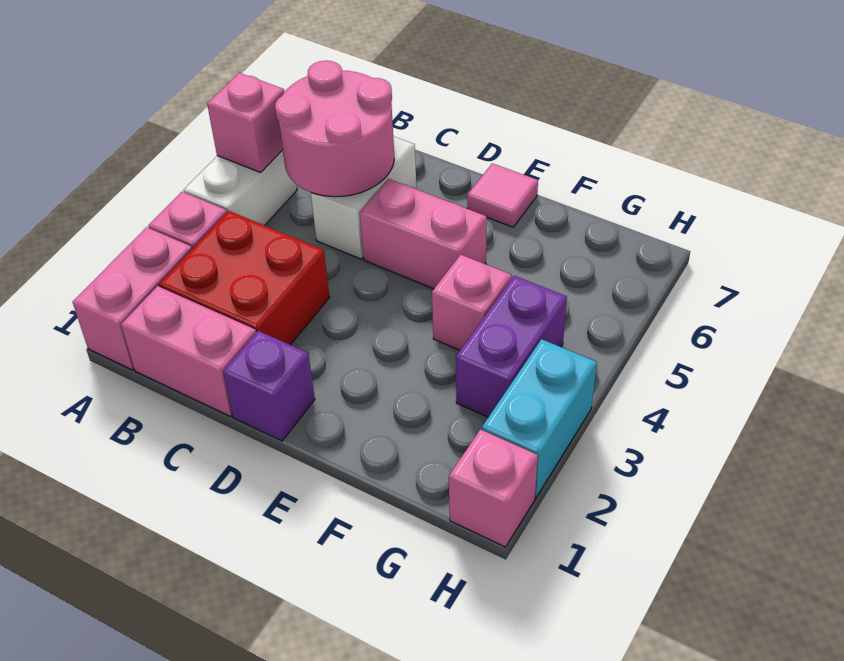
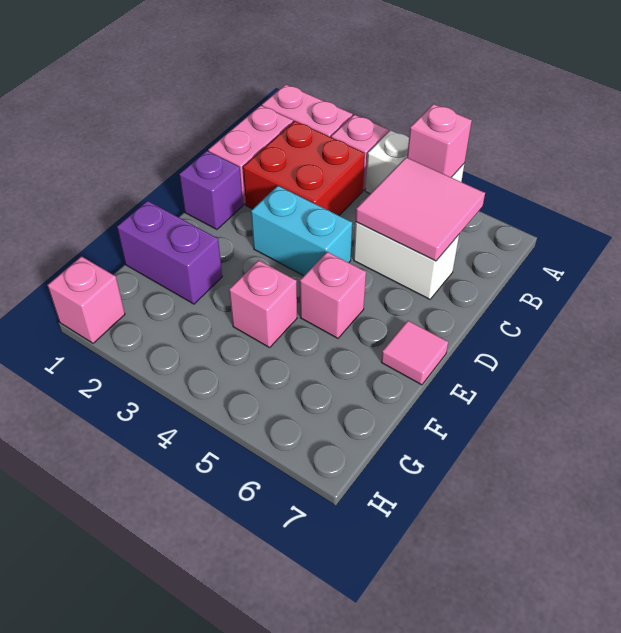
pink round brick B5:C6 level 2 -> pink tile B5:C6 level 2
pink brick D5:E5 level 1 -> pink brick E5 level 1
purple brick G3:G4 level 1 -> purple brick F1:F2 level 1
cyan brick H2:H3 level 1 -> cyan brick D3:D4 level 1

